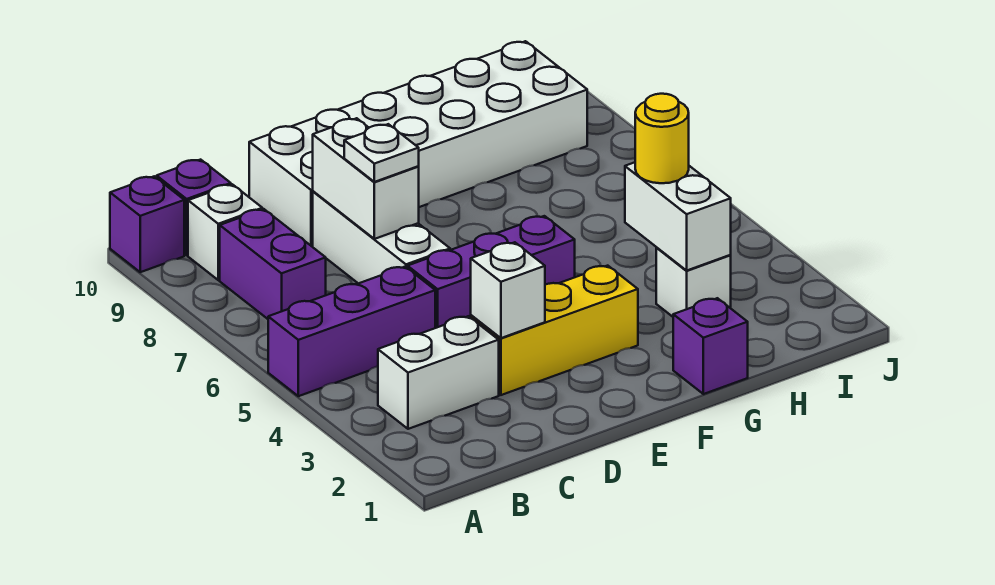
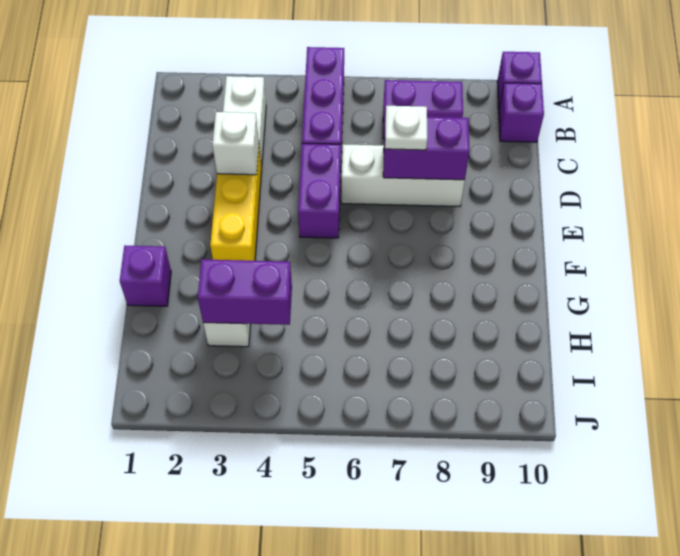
white brick B9 level 1 -> none
purple brick D5:F5 level 1 -> purple brick D5:E5 level 1
white brick D7:D8 level 2 -> purple brick D7:D8 level 2
white brick D9:I10 level 1 -> none
white brick H3:H4 level 2 -> purple brick H3:H4 level 2
yellow round brick H4 level 3 -> none

